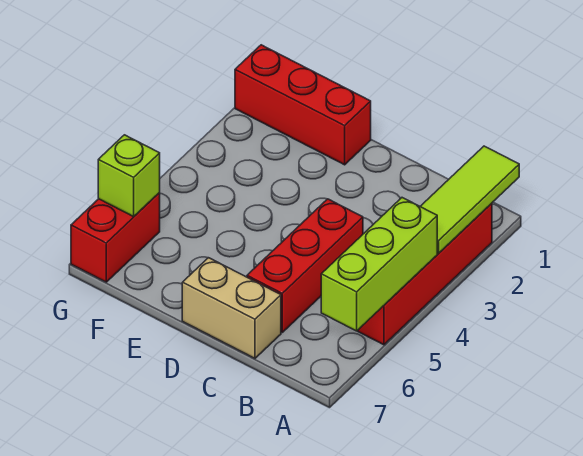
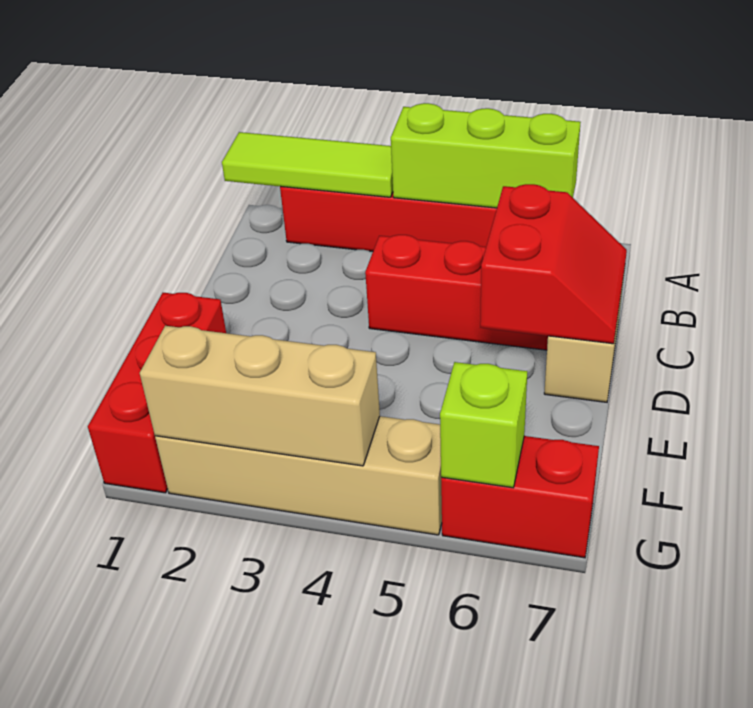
none -> red slope C6:D7 level 2 top 6
none -> tan brick G2:G5 level 1
none -> tan brick G2:G4 level 2

